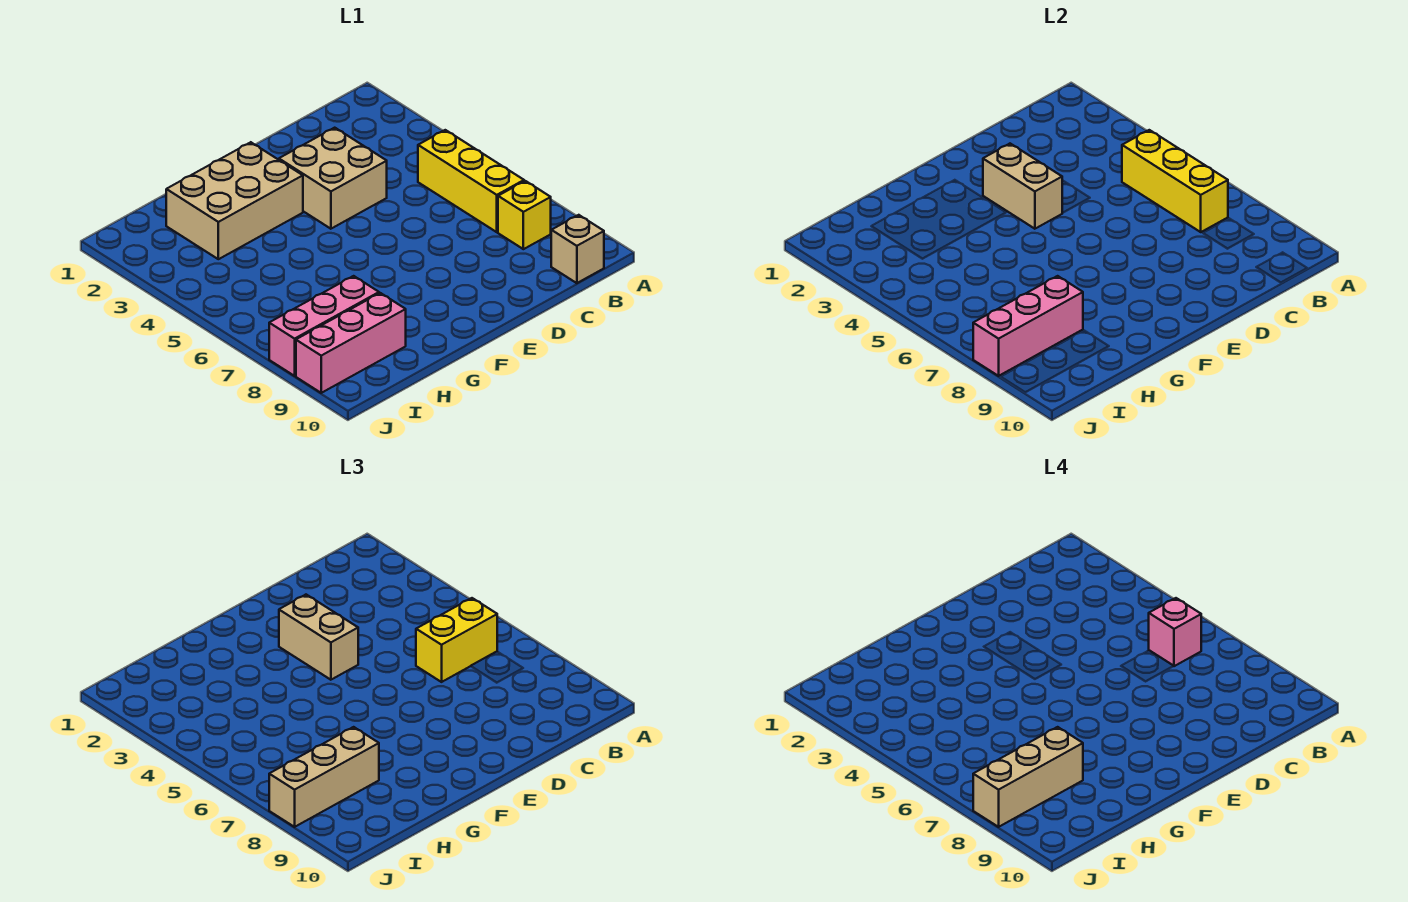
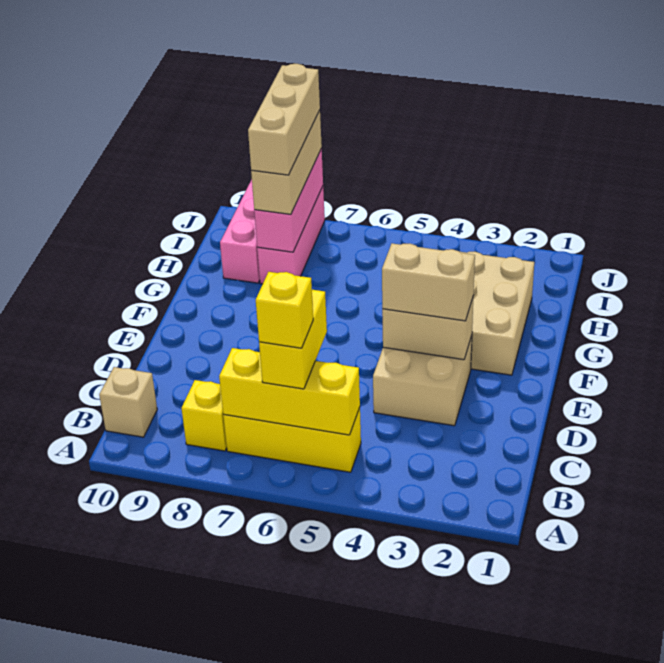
pink brick B6 level 4 -> yellow brick B6 level 4

